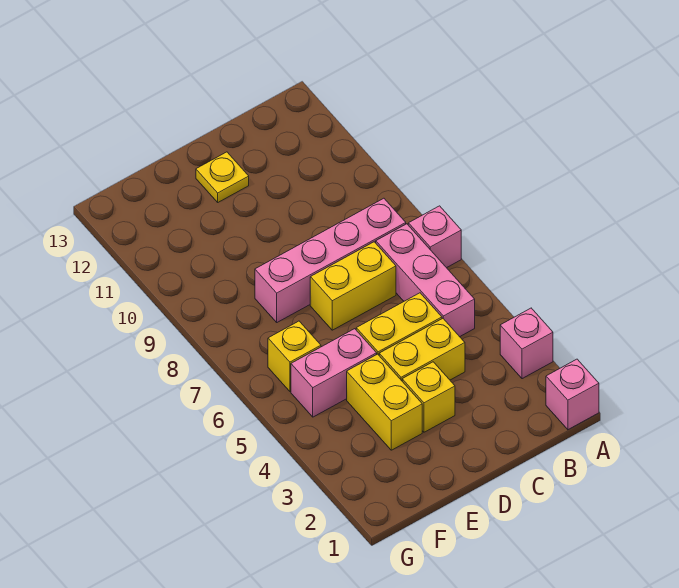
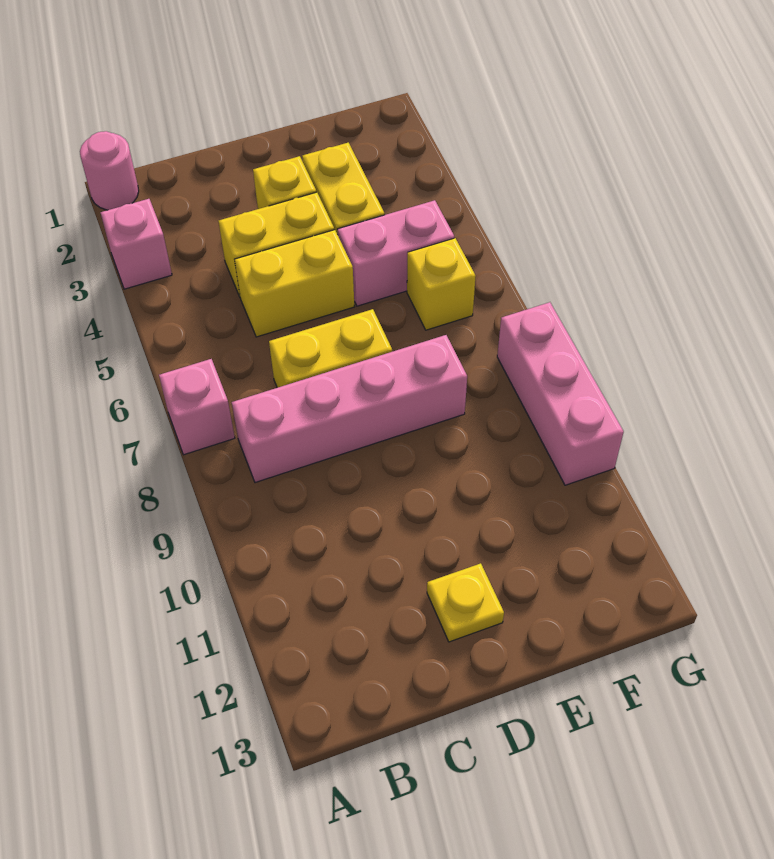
pink brick A1 level 1 -> pink round brick A1 level 1
pink brick B5:B7 level 1 -> pink brick G8:G10 level 1

